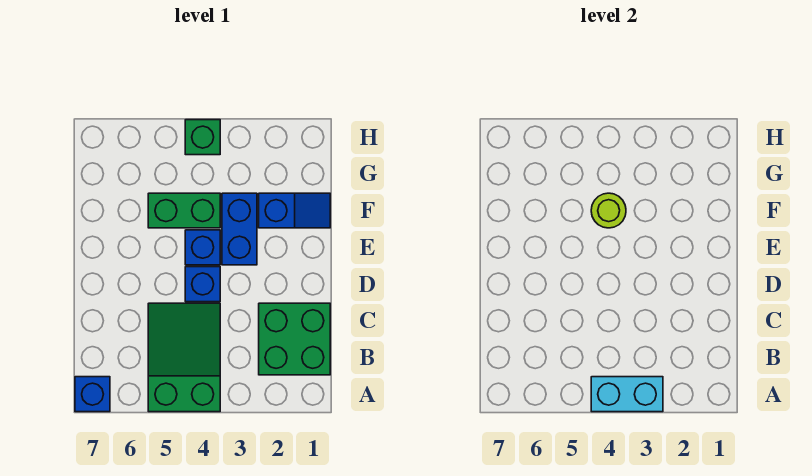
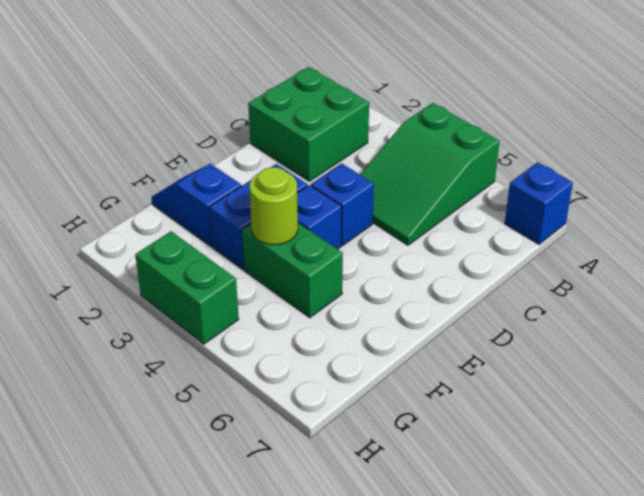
cyan brick A3:A4 level 2 -> none
green brick H4 level 1 -> green brick H3:H4 level 1

